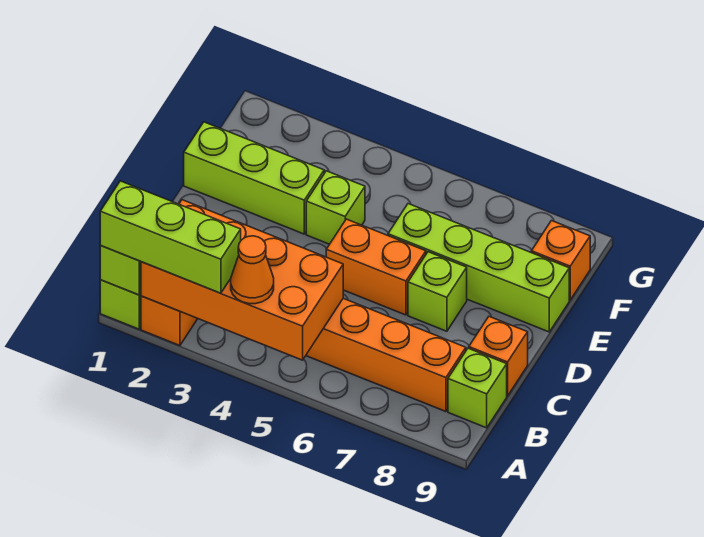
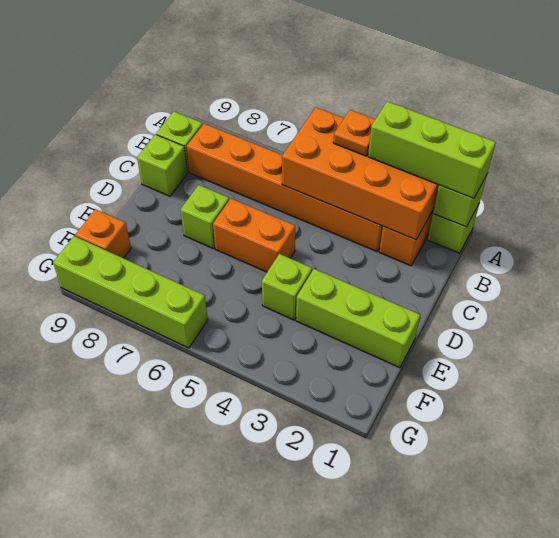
orange cone A4 level 3 -> orange plate A4 level 3
orange brick C9 level 1 -> lime brick C9 level 1
lime brick E6:E9 level 1 -> lime brick G6:G9 level 1

